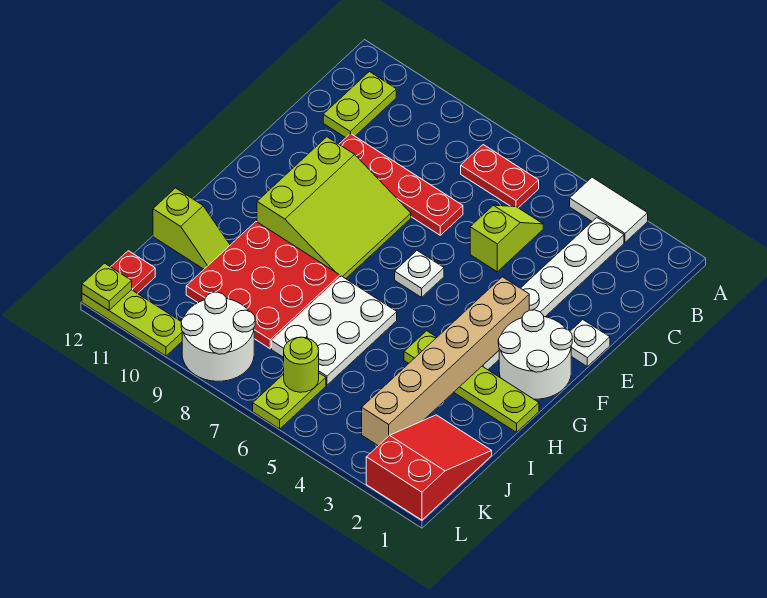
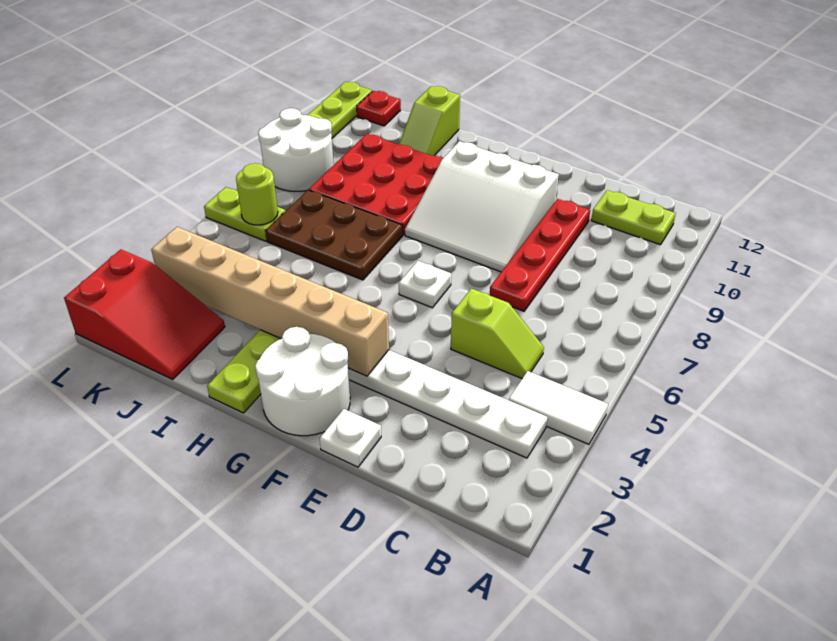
white tile A3:A4 level 1 -> white tile A4:B4 level 1
red plate B6:B7 level 1 -> none
lime slope E8:G10 level 1 top 10 -> white slope E8:G10 level 1 top 10
white plate H6:J7 level 1 -> brown plate H6:J7 level 1
lime plate L12 level 2 -> none

